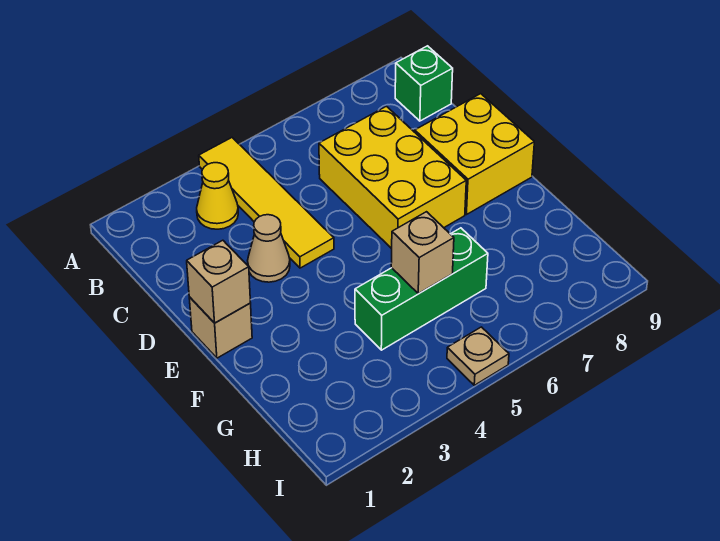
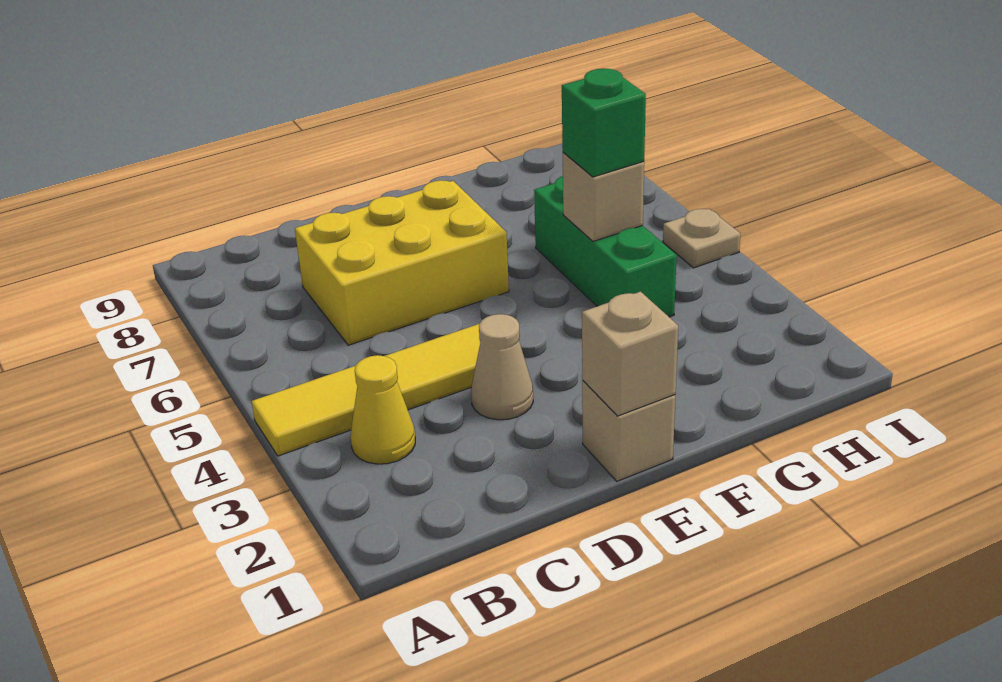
green brick B9 level 1 -> green brick G5 level 3
yellow brick D8:E9 level 1 -> none

